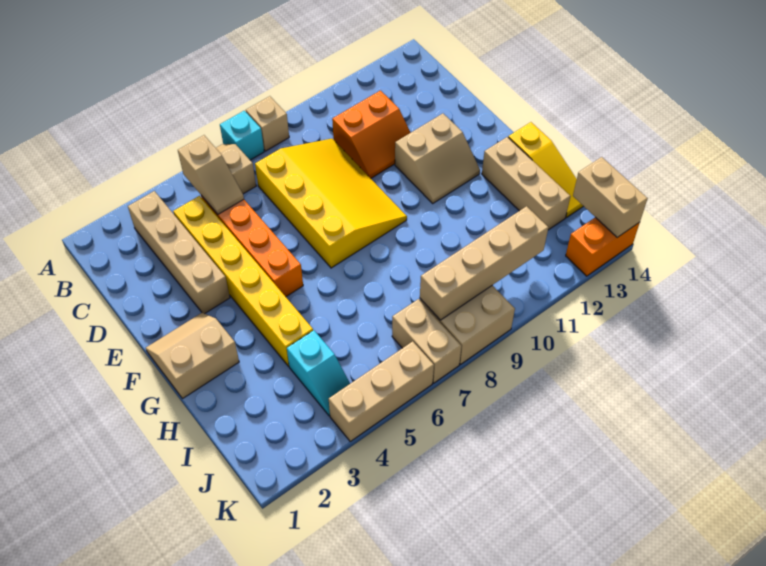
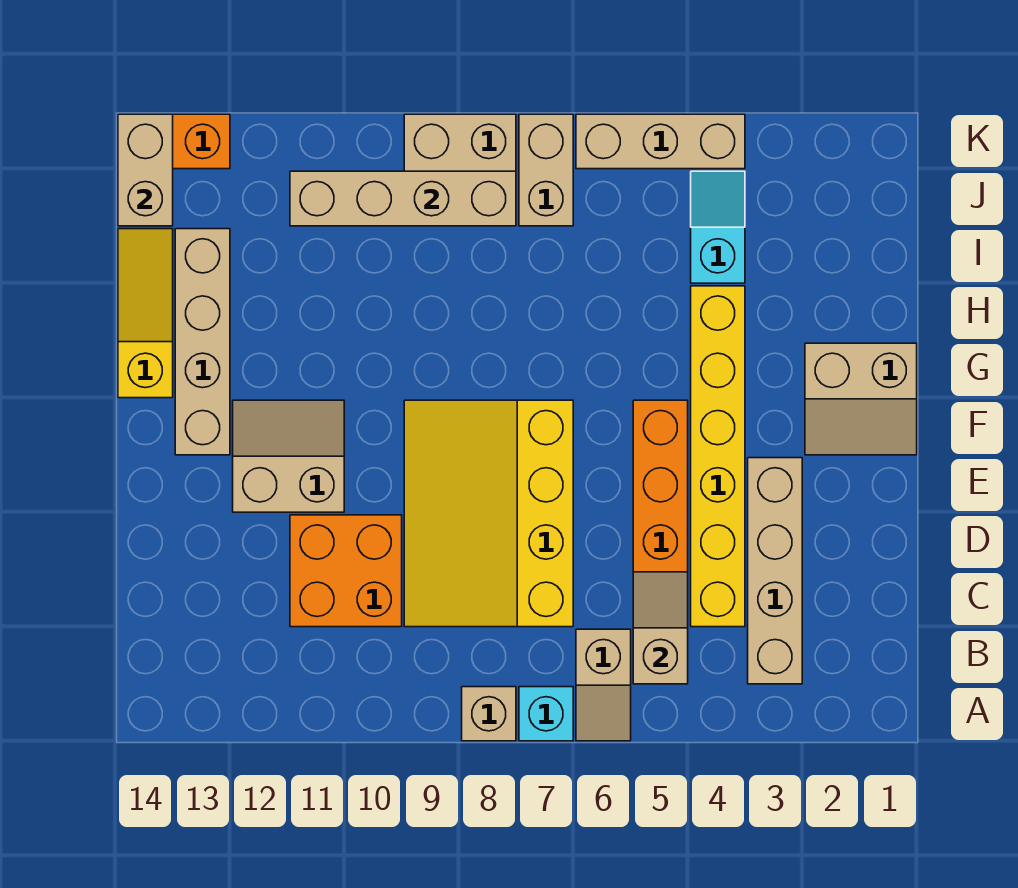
orange slope C10:D11 level 1 top C -> orange brick C10:D11 level 1
tan brick G13:I13 level 1 -> tan brick F13:I13 level 1

